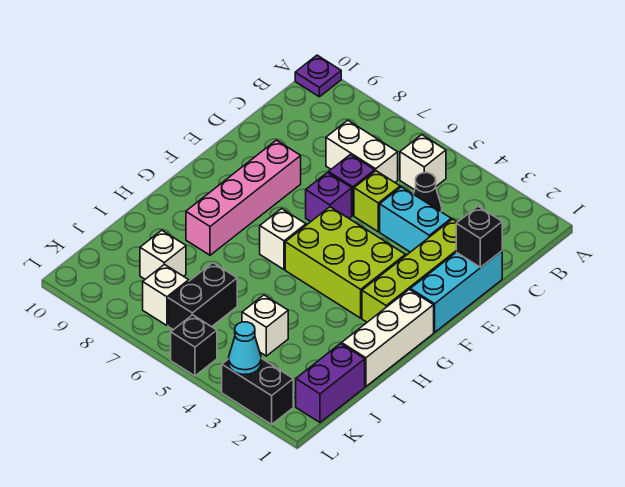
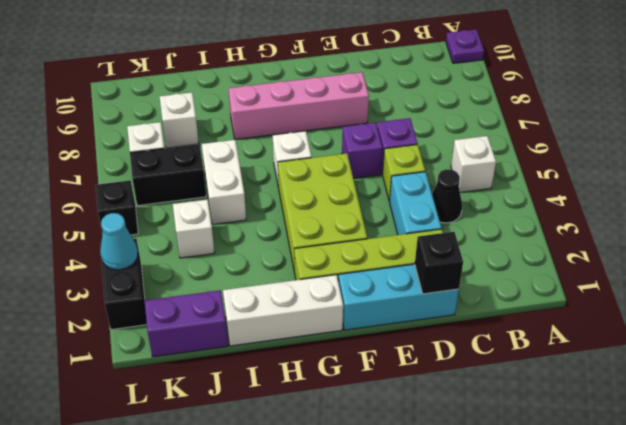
white brick C6:C7 level 1 -> white brick I5:I6 level 1

